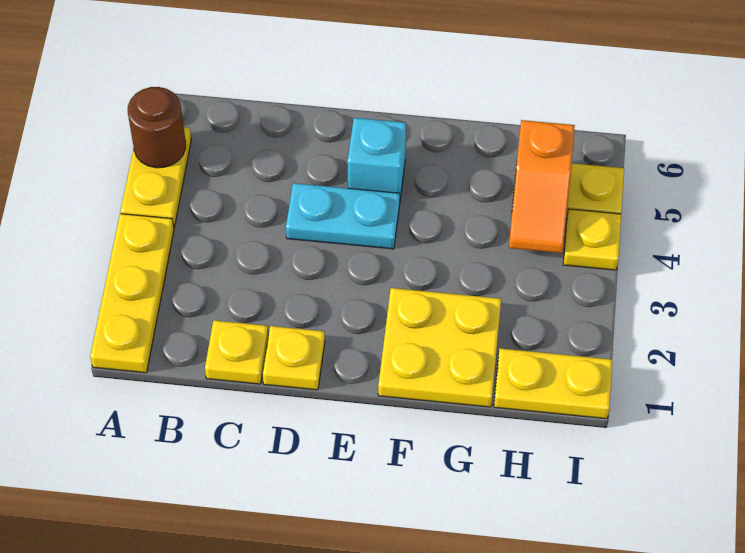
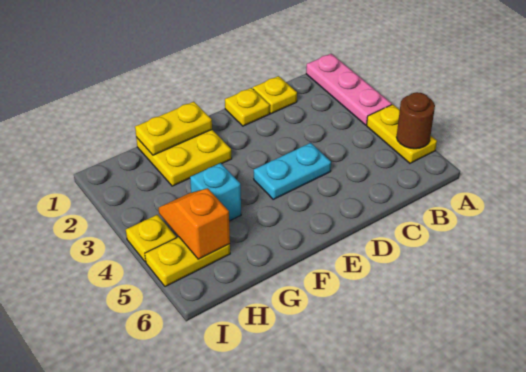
yellow plate A1:A3 level 1 -> pink plate A1:A3 level 1
cyan brick E5 level 1 -> cyan brick G4 level 1
yellow plate H1:I1 level 1 -> yellow plate F1:G1 level 2

